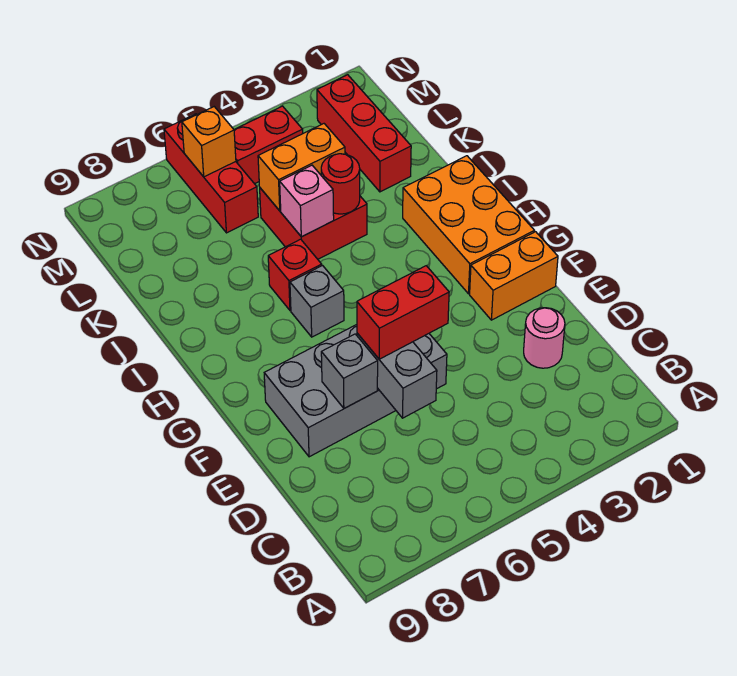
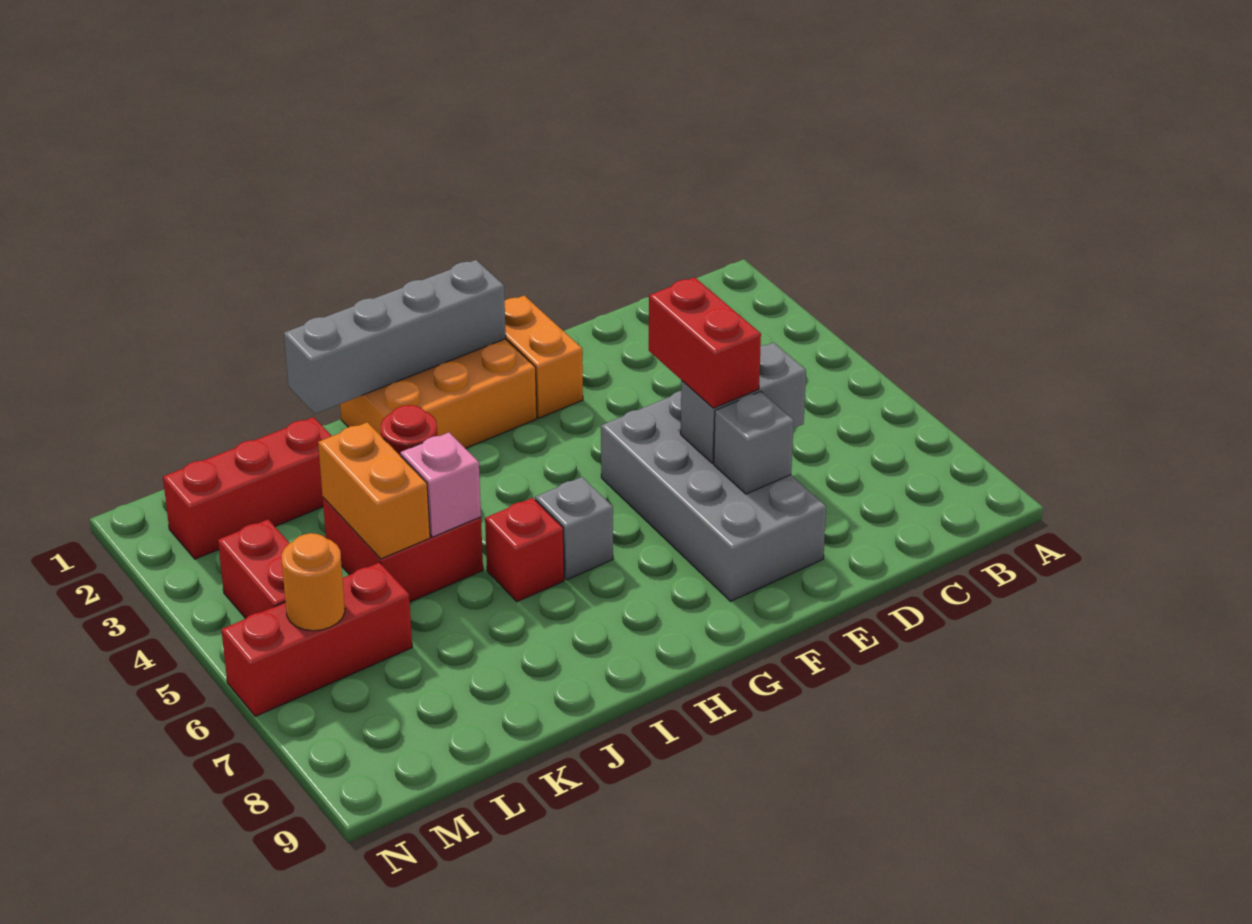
pink round brick D2 level 1 -> none
none -> grey brick G1:J1 level 2
orange brick M6 level 2 -> orange round brick M6 level 2

